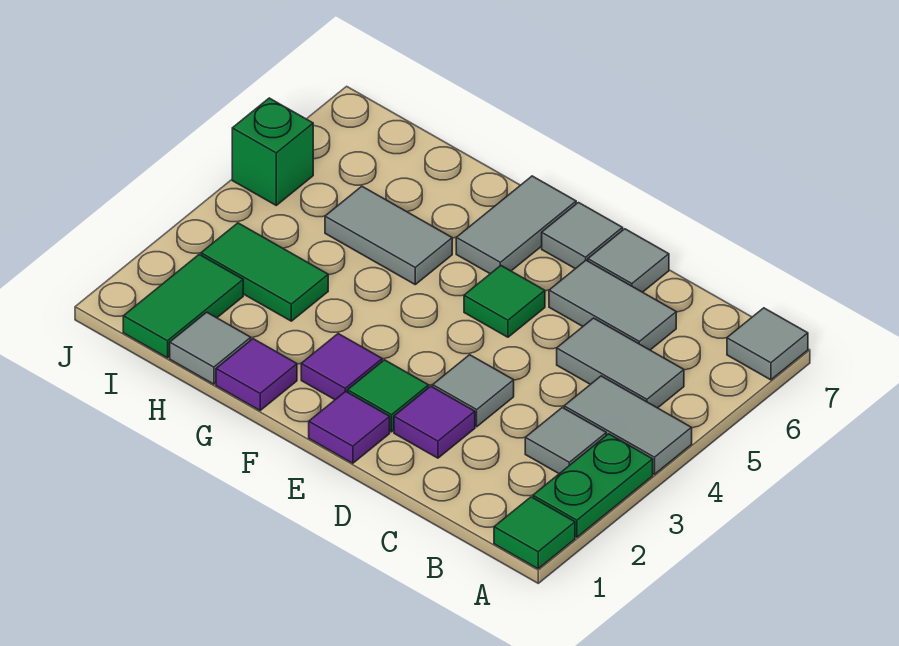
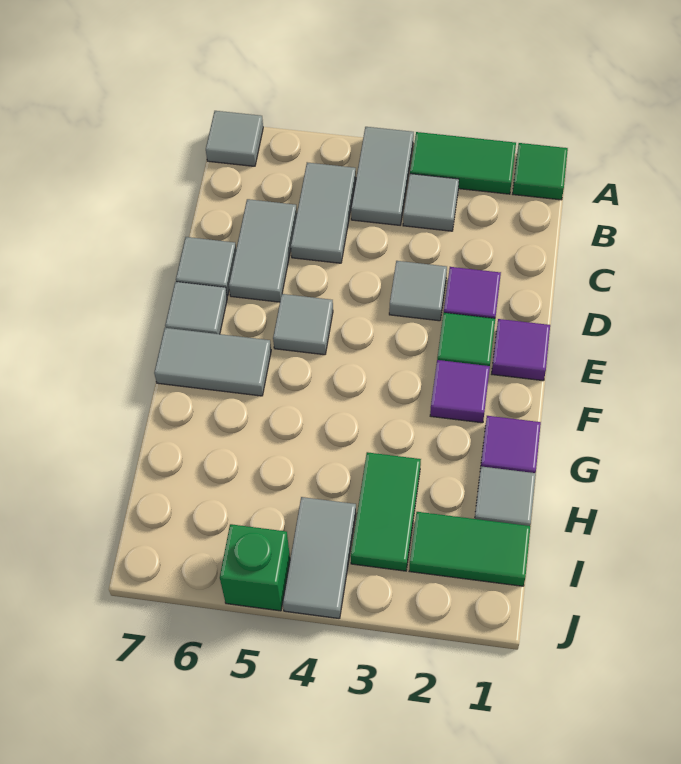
green plate A2:A3 level 1 -> green tile A2:A3 level 1
green tile E5 level 1 -> grey tile E5 level 1
grey tile G5:H5 level 1 -> grey tile I4:J4 level 1

